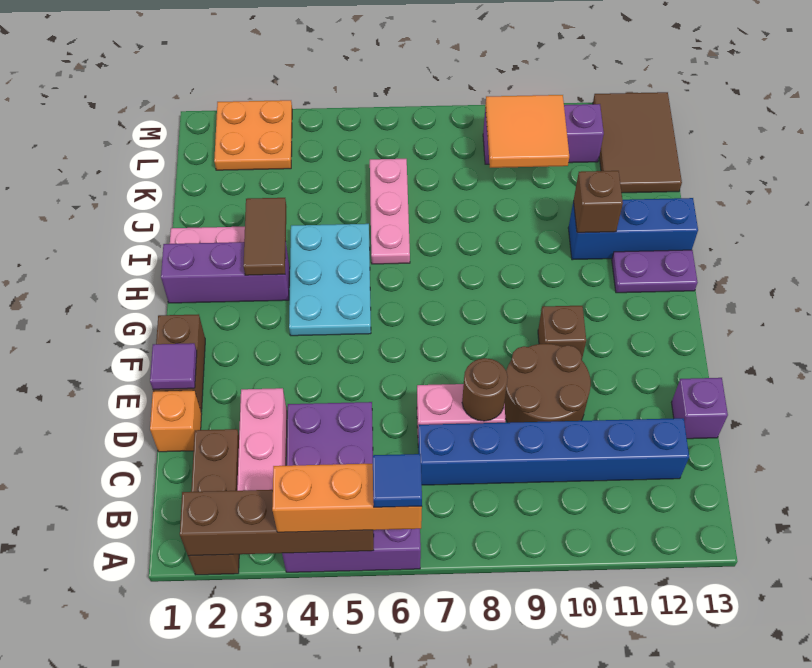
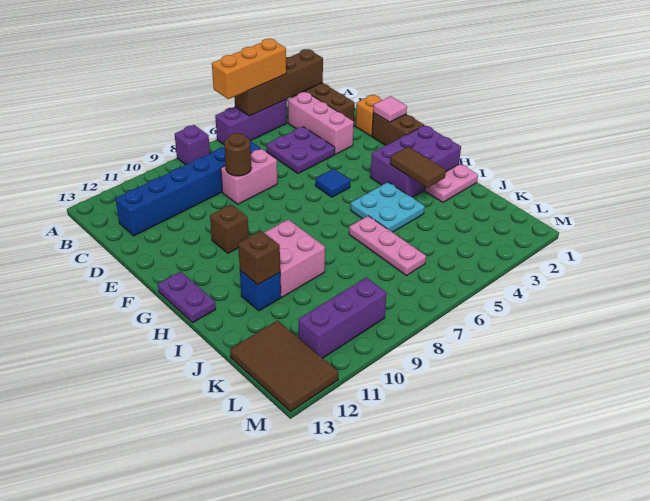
blue tile A6 level 4 -> blue tile F5 level 1
brown round brick D9:E10 level 1 -> none
purple brick D13 level 1 -> purple brick A8 level 1
purple tile E1 level 2 -> pink tile E1 level 2
cyan plate G4:I5 level 1 -> cyan plate H4:I5 level 1
purple brick H1:H3 level 1 -> purple brick G1:H3 level 1
none -> pink brick H9:I10 level 1
purple plate H12:H13 level 1 -> purple plate G13:H13 level 1
blue brick I11:I13 level 1 -> blue brick I11 level 1
orange tile K9:L10 level 2 -> none
orange plate L2:M3 level 1 -> none

